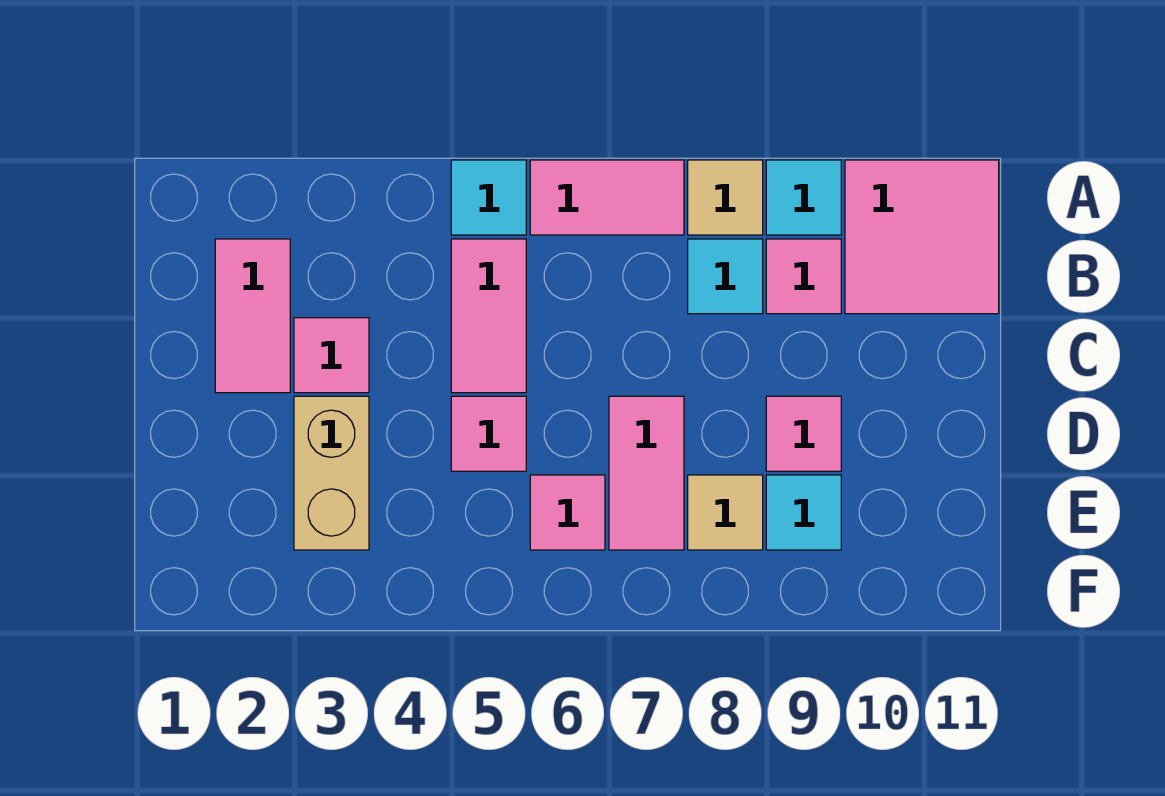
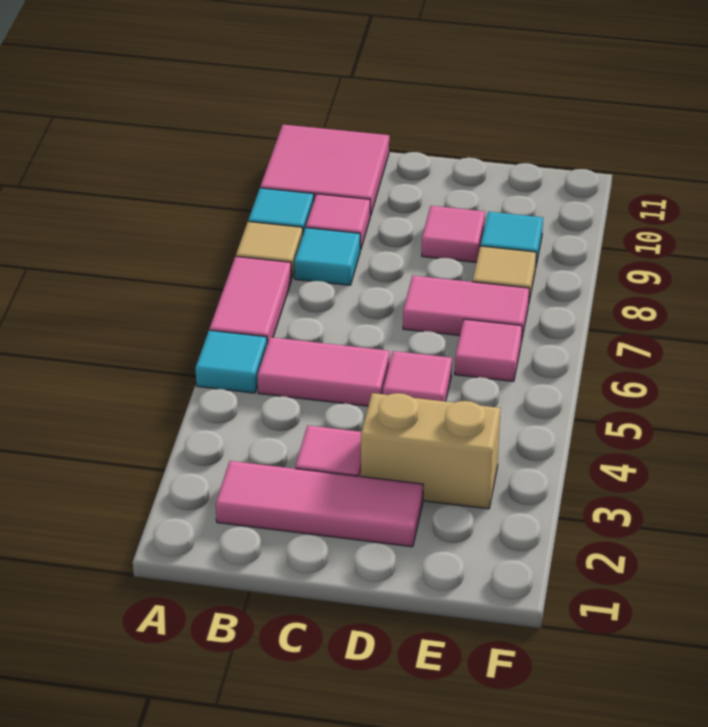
pink tile B2:C2 level 1 -> pink tile B2:D2 level 1

